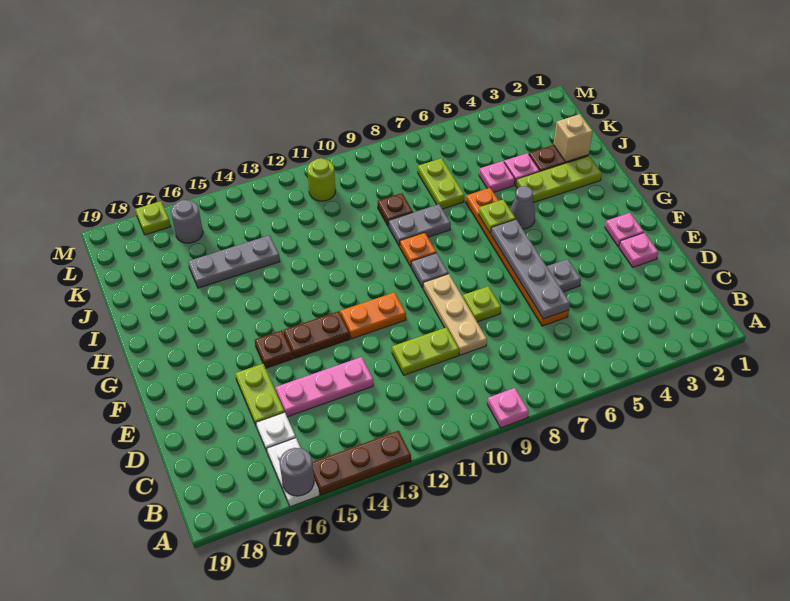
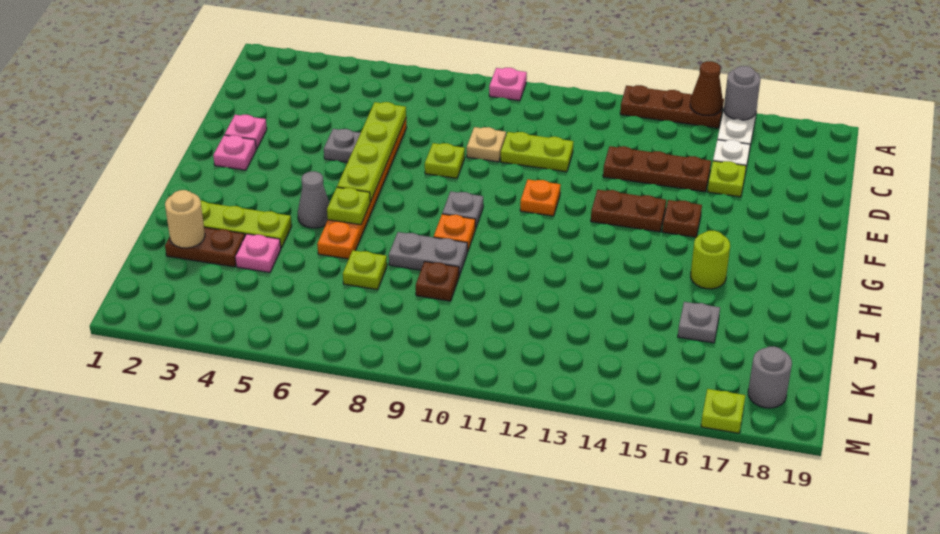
none -> brown cone A15 level 2
grey plate D6:G6 level 2 -> lime plate D6:G6 level 2
tan plate D9:F9 level 1 -> tan plate D9 level 1
pink plate D13:D15 level 1 -> brown plate D13:D15 level 1
lime plate D16:E16 level 1 -> lime plate D16 level 1
orange plate F11:F12 level 1 -> orange plate F11 level 1
tan brick J2 level 2 -> tan round brick J2 level 2
pink plate J5 level 1 -> none
lime plate J7:K7 level 1 -> lime plate J7 level 1
grey plate J14:J16 level 1 -> grey plate J16 level 1
lime round brick L11 level 1 -> lime round brick H16 level 1
grey round brick L16 level 1 -> grey round brick L18 level 1

